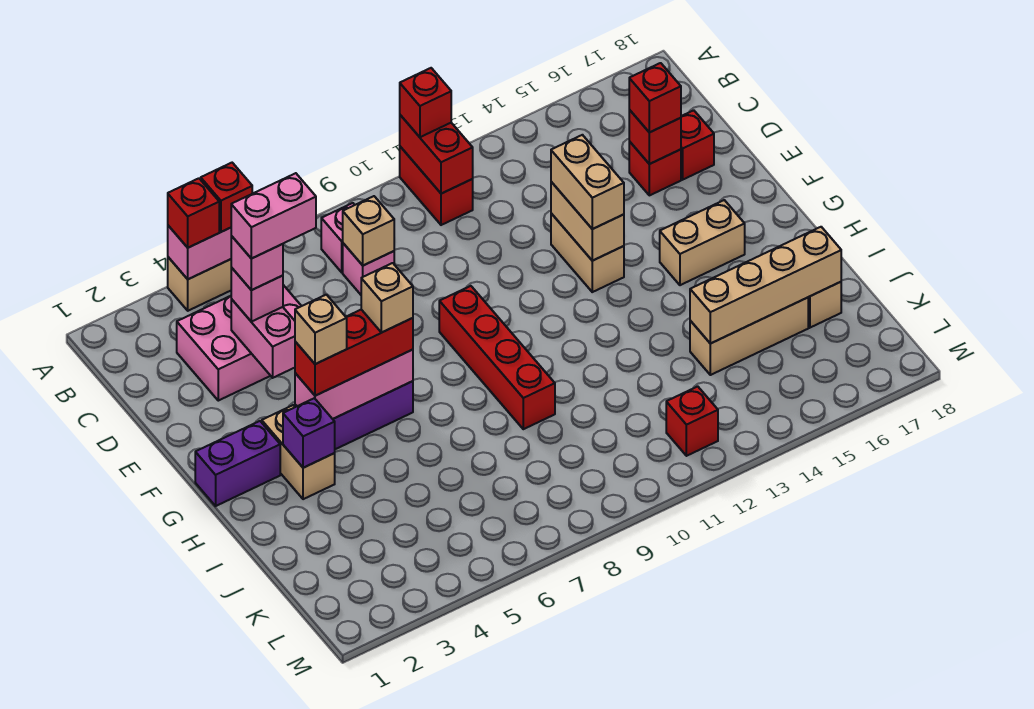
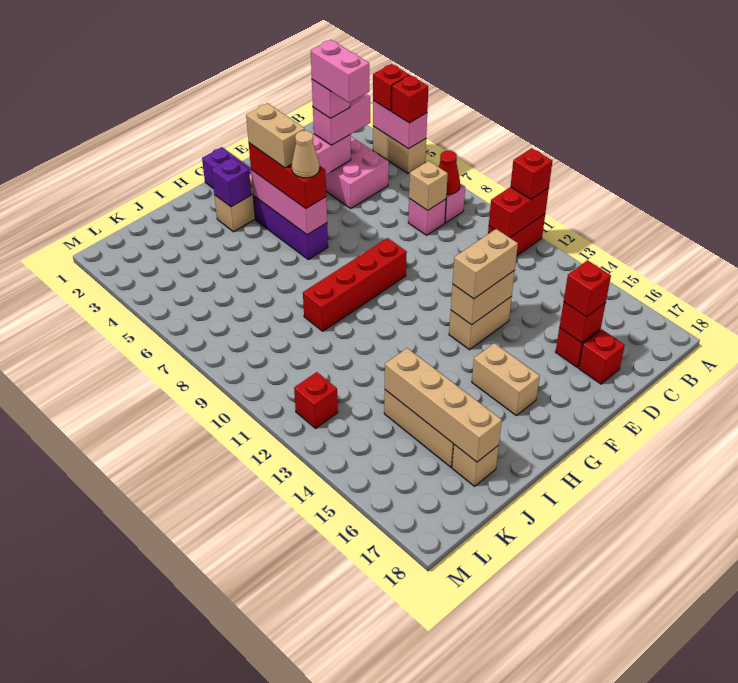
none -> red cone B8 level 2
pink brick D4 level 3 -> pink brick C4:D4 level 3
tan brick G4 level 4 -> tan brick G4:G5 level 4
tan brick G6 level 4 -> tan cone G6 level 4

